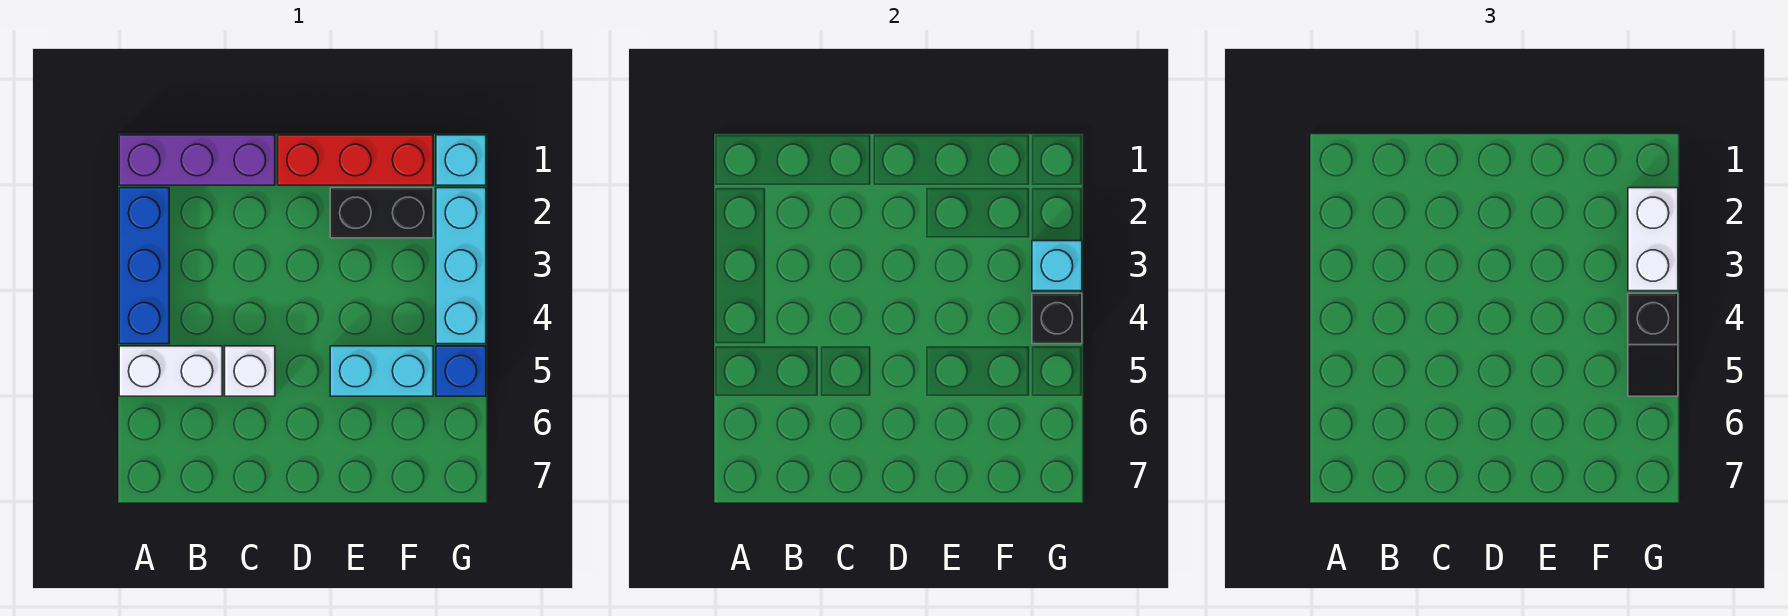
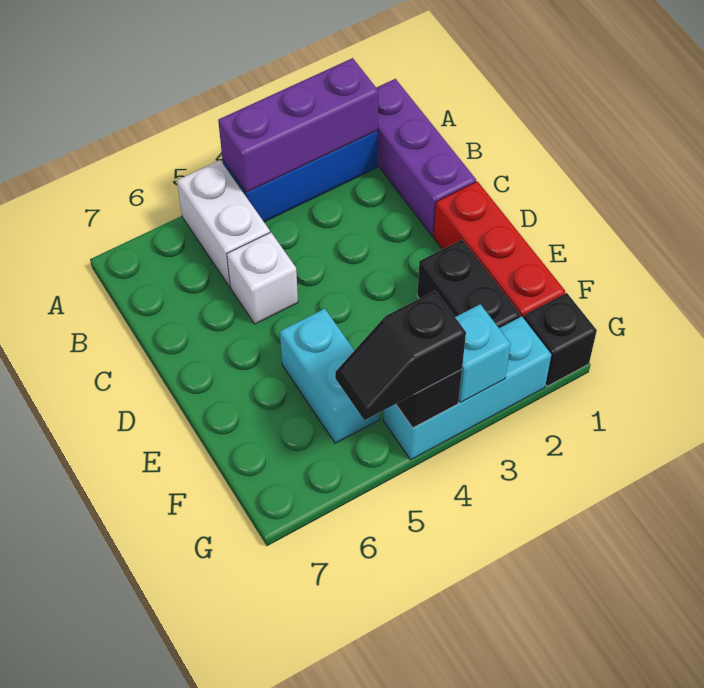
none -> purple brick A2:A4 level 2
cyan brick G1 level 1 -> black brick G1 level 1
white brick G2:G3 level 3 -> none
blue brick G5 level 1 -> none

